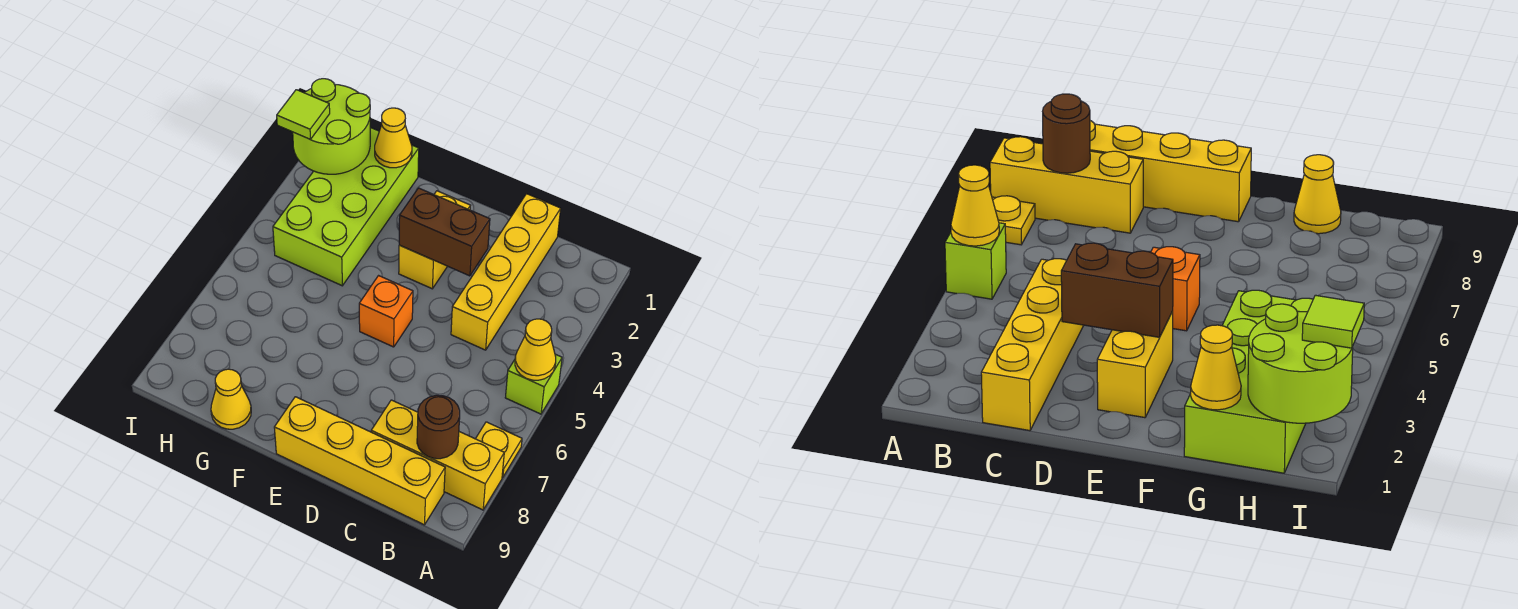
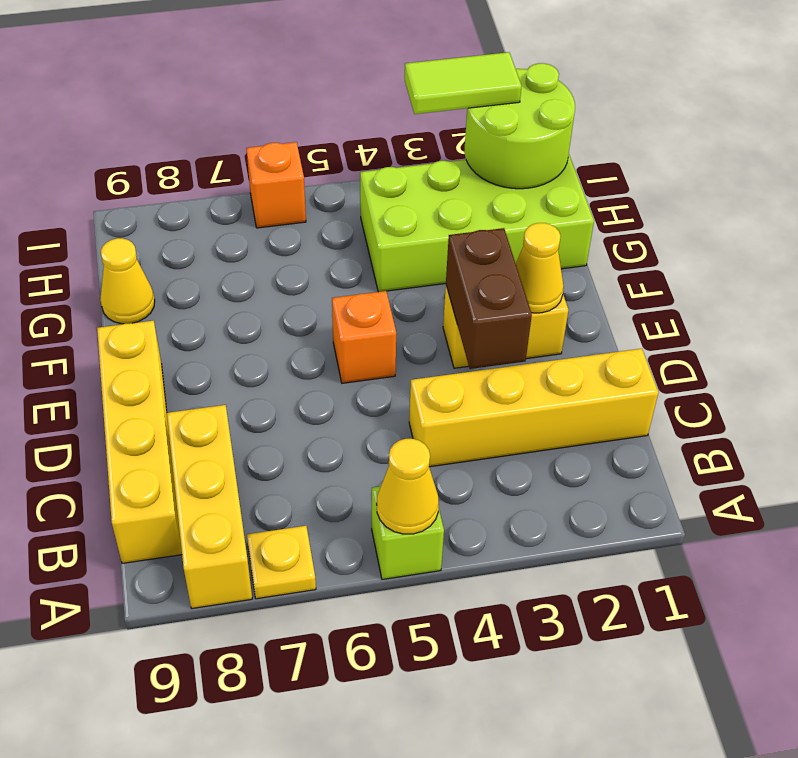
brown round brick B8 level 2 -> none
yellow cone G1 level 2 -> yellow cone E2 level 2
lime tile I2 level 3 -> lime tile I2:I3 level 3
none -> orange brick I6 level 1

